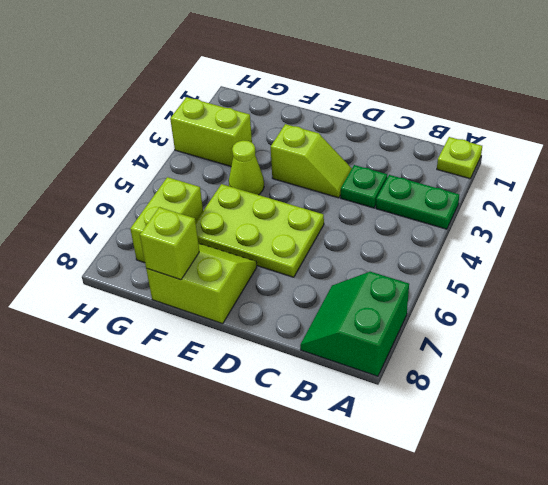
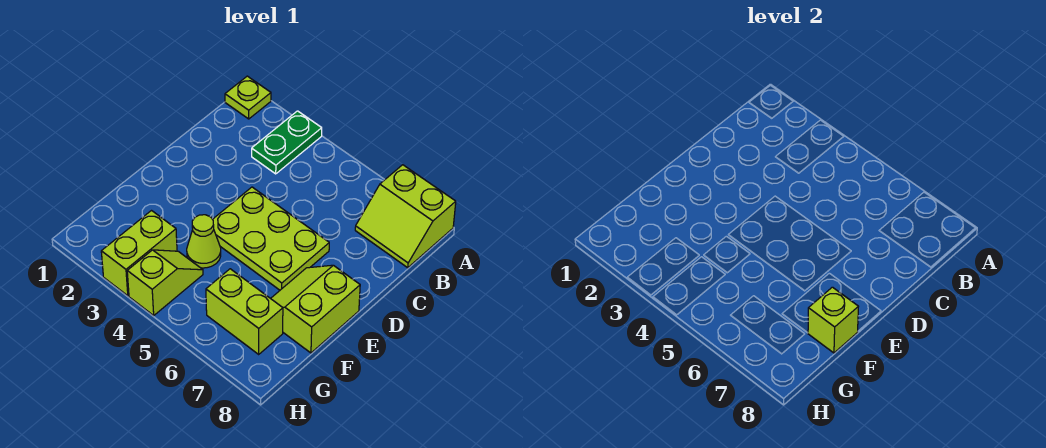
green slope A7:B8 level 1 top A -> lime slope A7:B8 level 1 top A
green plate C3 level 1 -> none
lime slope D3:E3 level 1 top E -> lime slope G4:H4 level 1 top H
lime plate D5:F6 level 1 -> lime plate D4:E6 level 1

